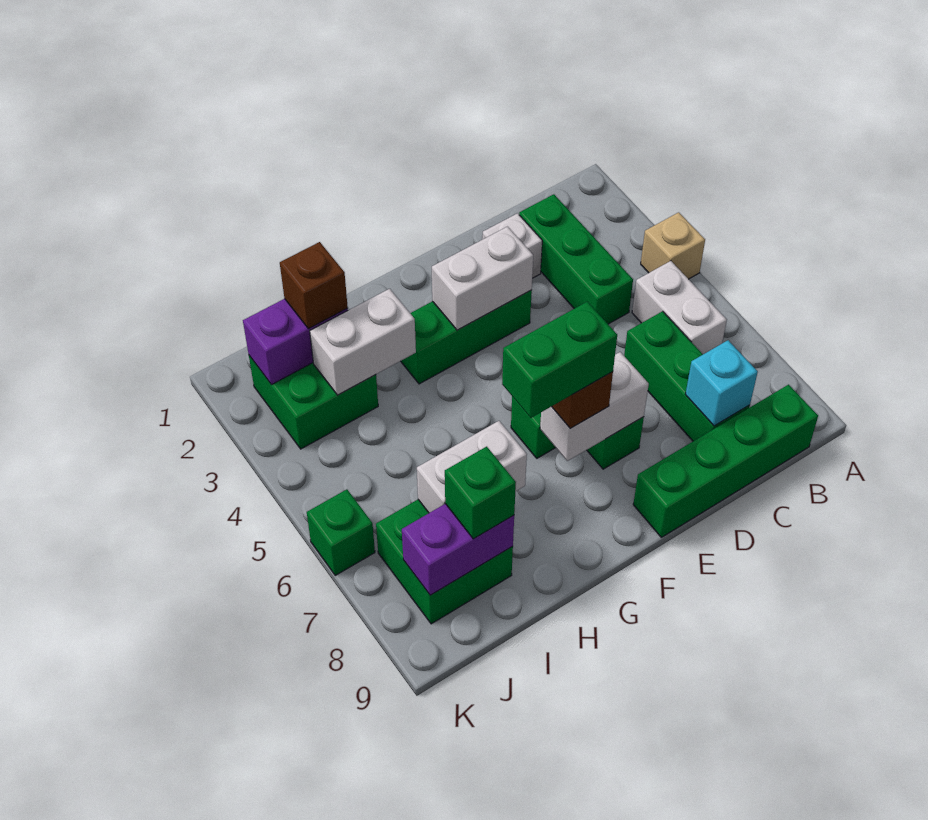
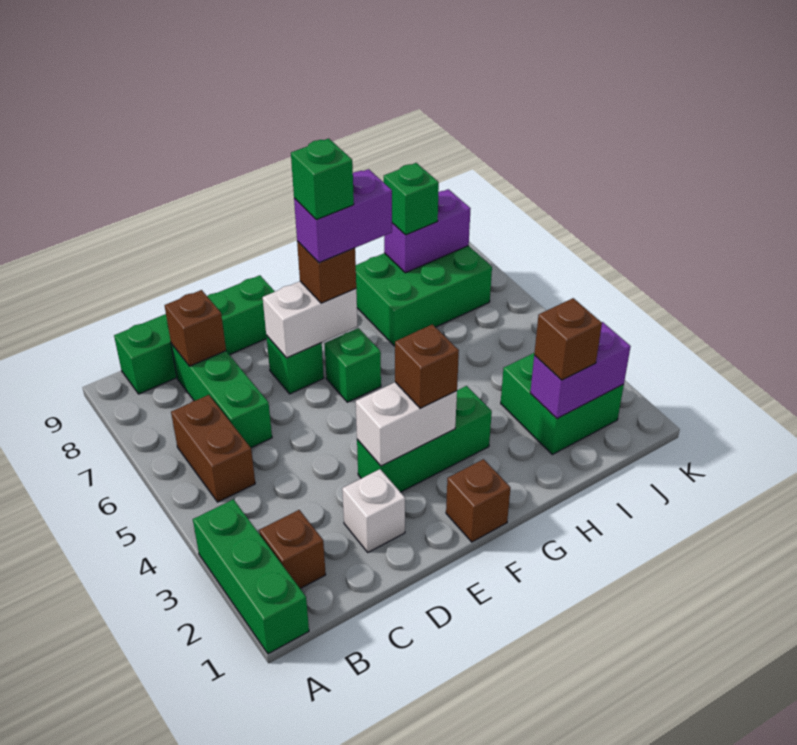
tan brick A4 level 1 -> none
none -> brown brick B2 level 1
white brick B5:B6 level 1 -> brown brick B5:B6 level 1
green brick C2:C4 level 1 -> green brick A1:A3 level 1
cyan brick C8 level 2 -> brown brick C8 level 2
none -> brown brick F1 level 1
none -> brown brick F3 level 3
green brick F7:G7 level 4 -> purple brick F7:G7 level 4
white brick H3:I3 level 2 -> none
white brick H7:I7 level 2 -> none
green brick I7:J8 level 1 -> green brick H7:J8 level 1
green brick K6 level 1 -> green brick F7 level 5

